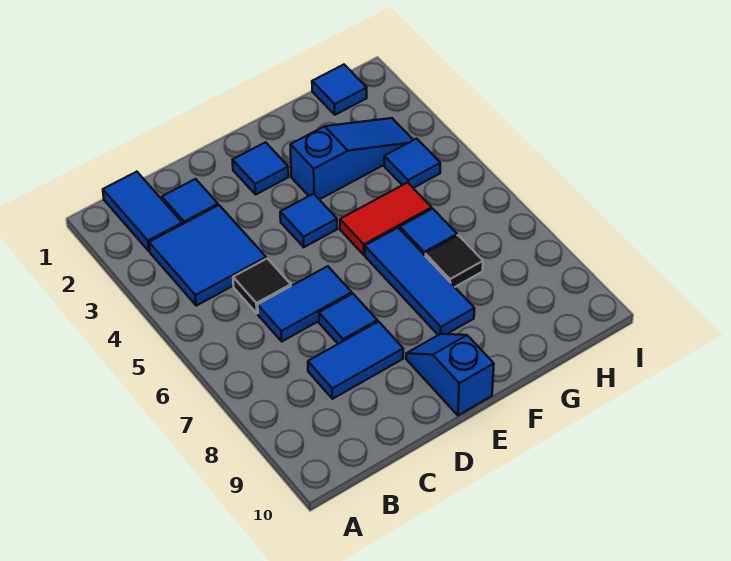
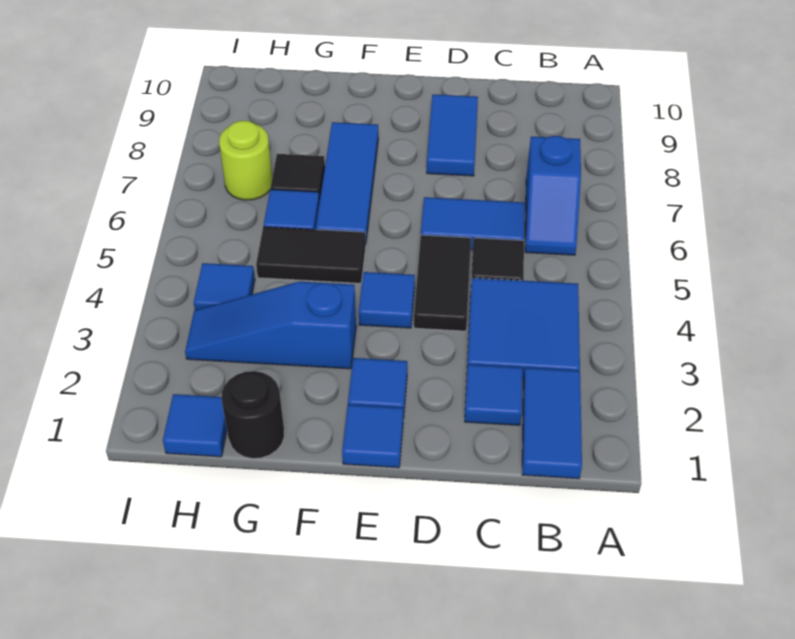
blue tile C8:D8 level 1 -> blue tile D8:D9 level 1
none -> black tile D4:D5 level 1
blue tile D7 level 1 -> blue tile E1 level 1
blue slope E9:E10 level 1 top 10 -> blue slope B6:B7 level 1 top 7
red tile F5:G5 level 1 -> black tile F5:G5 level 1
none -> black round brick G1 level 1
none -> lime round brick H7 level 1

